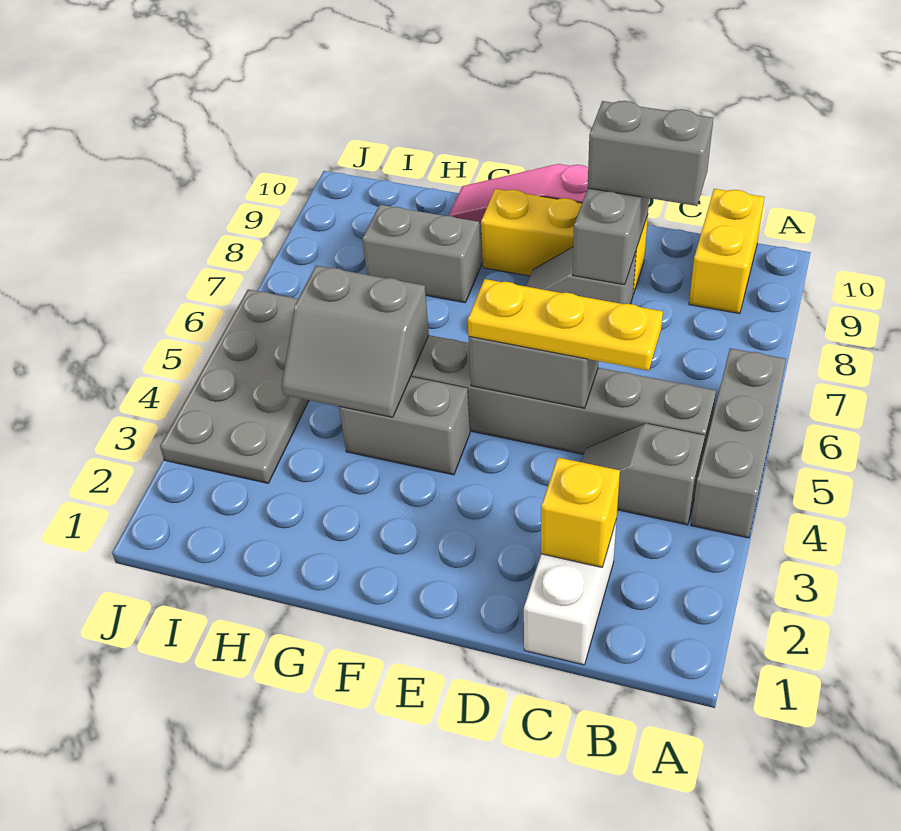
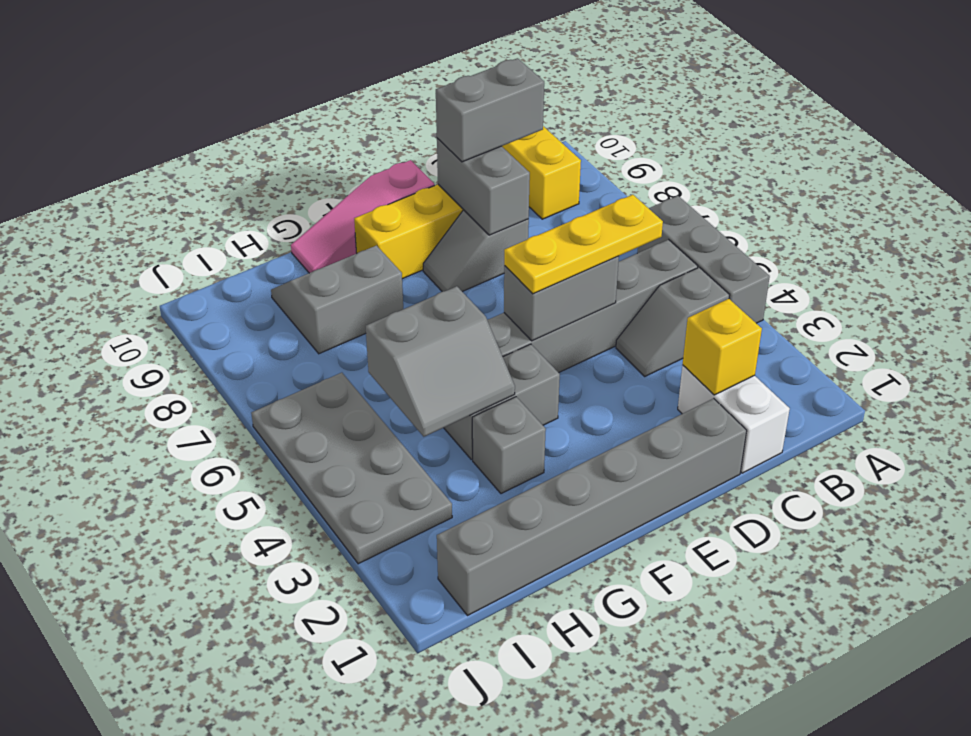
none -> grey brick D1:I1 level 1
none -> grey brick G3 level 1

